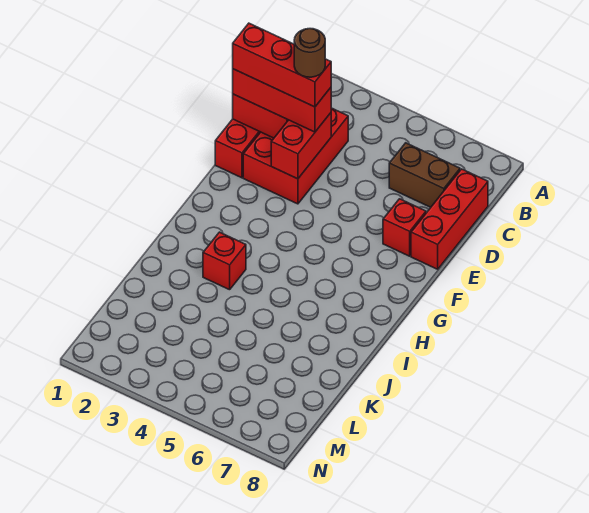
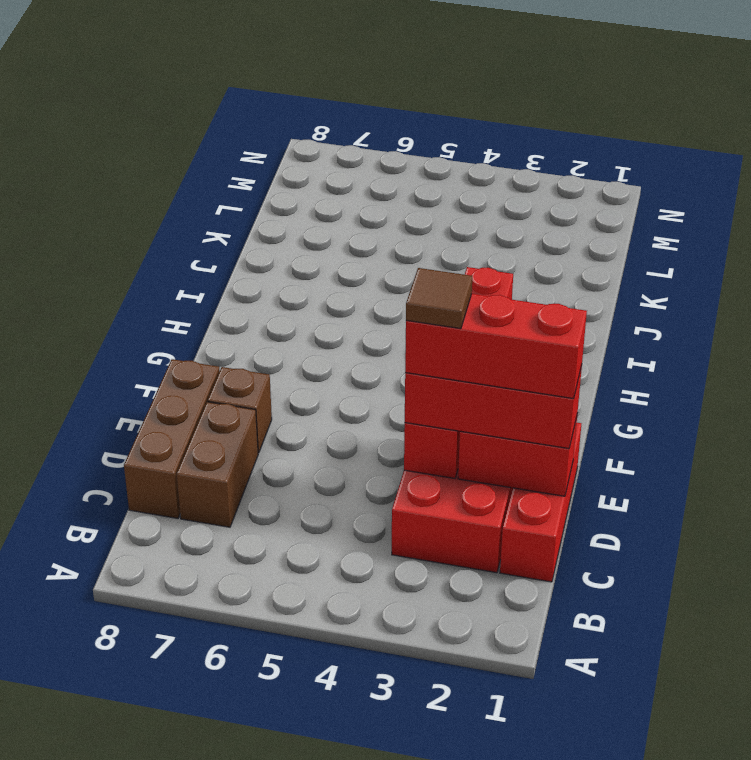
brown brick C6:C7 level 1 -> brown brick C7:D7 level 1
red brick C8:E8 level 1 -> brown brick C8:E8 level 1
brown round brick D3 level 5 -> brown tile D3 level 5
red brick E7 level 1 -> brown brick E7 level 1

